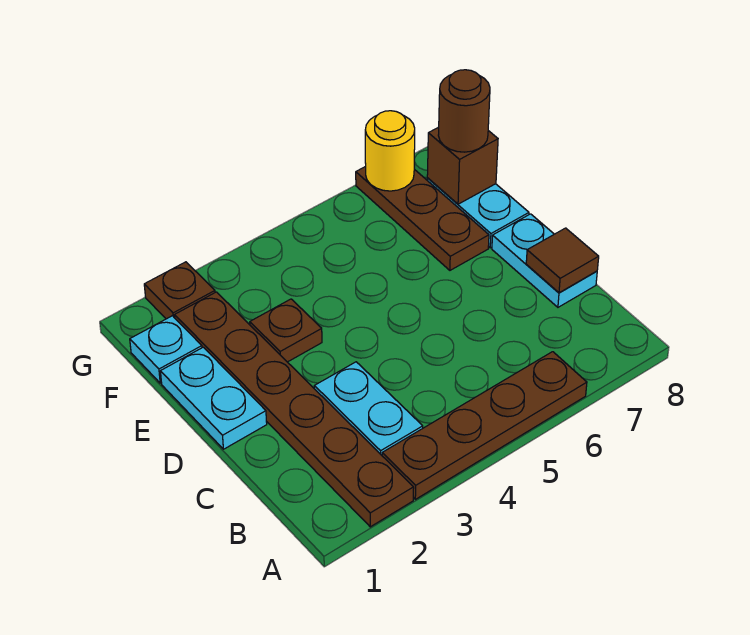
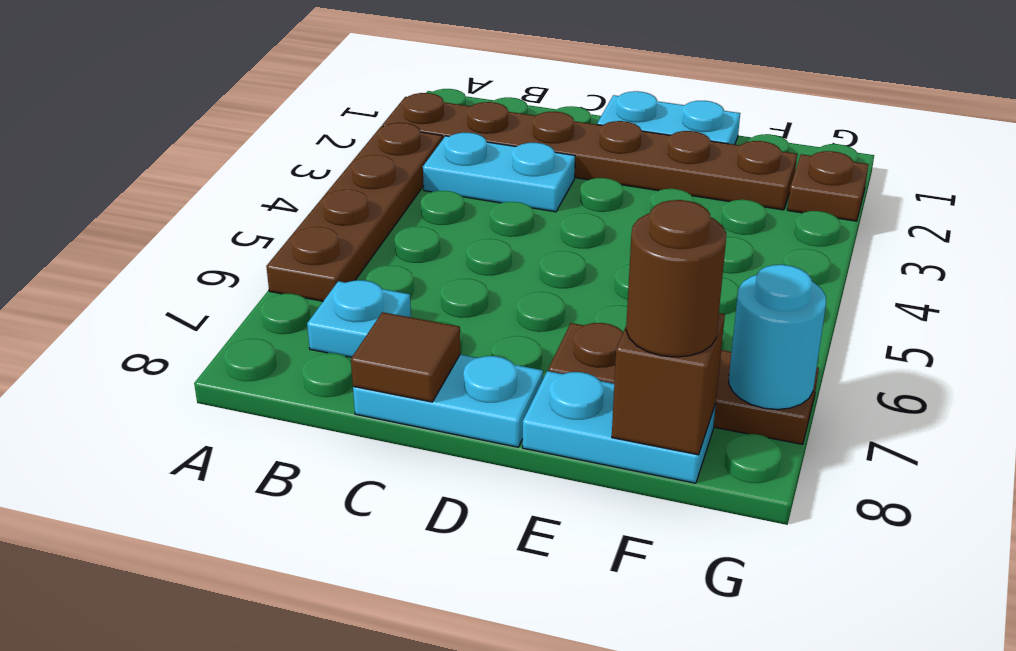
brown plate E3 level 1 -> none
cyan plate F1 level 1 -> cyan plate B7 level 1
yellow round brick G7 level 2 -> cyan round brick G7 level 2

